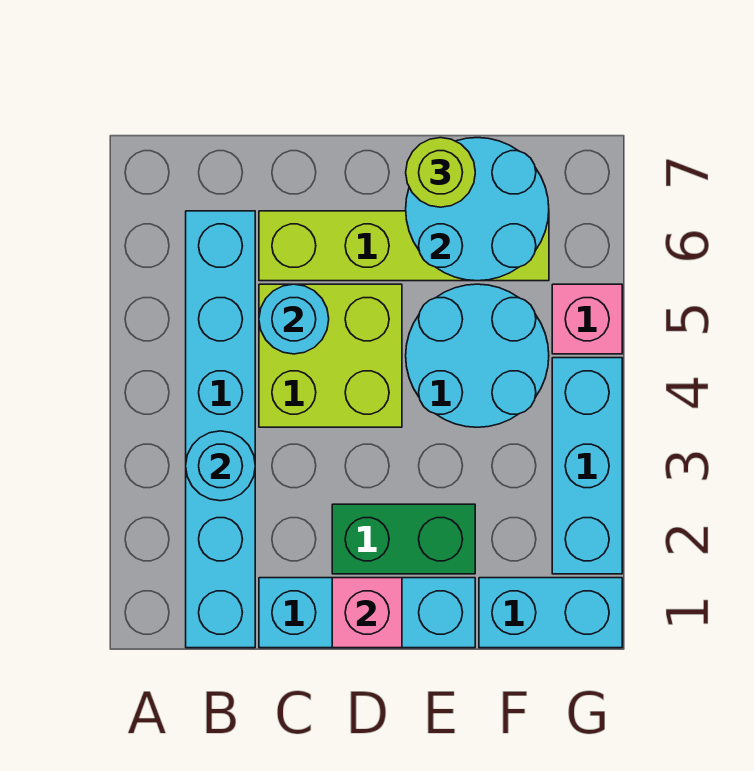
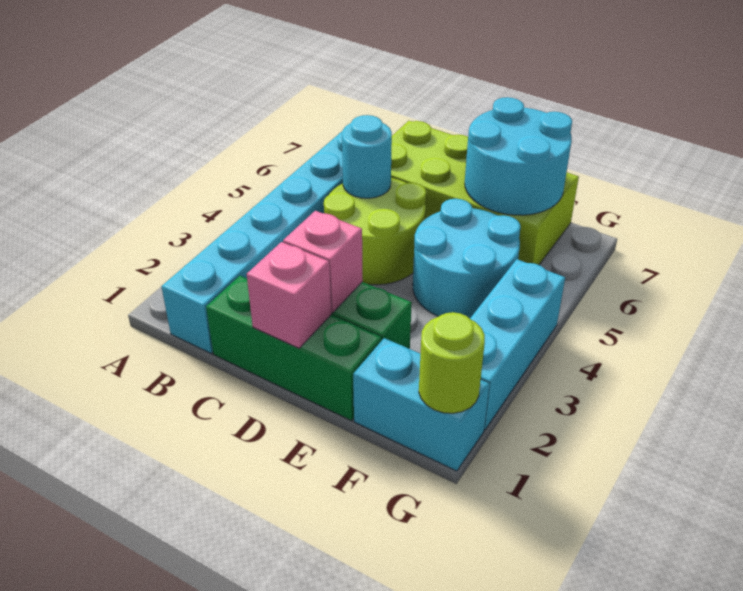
cyan round brick B3 level 2 -> none
cyan brick C1:E1 level 1 -> green brick C1:E1 level 1
lime brick C4:D5 level 1 -> lime round brick C4:D5 level 1
lime brick C6:F6 level 1 -> lime brick C6:F7 level 1
lime round brick E7 level 3 -> lime round brick G1 level 2
pink brick G5 level 1 -> pink brick D2 level 2

